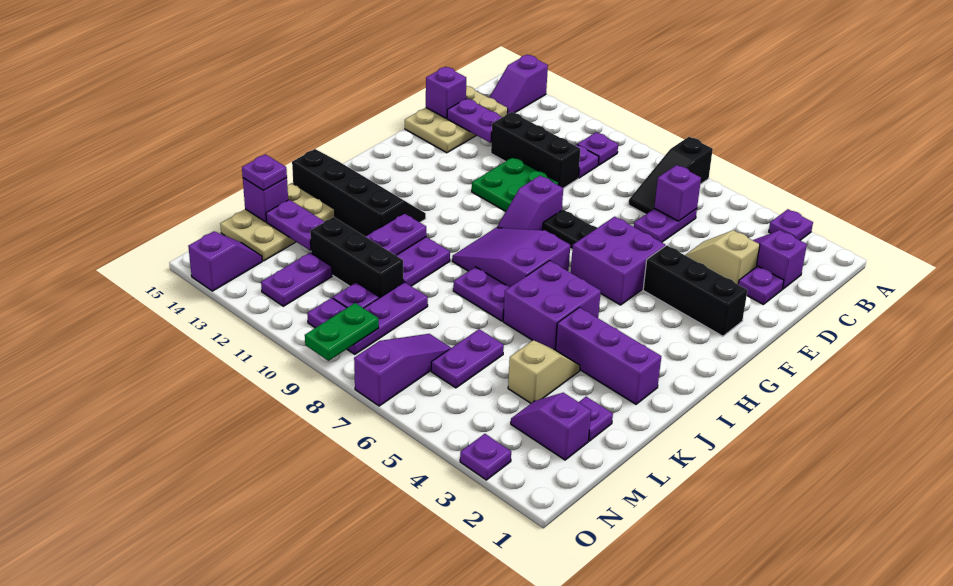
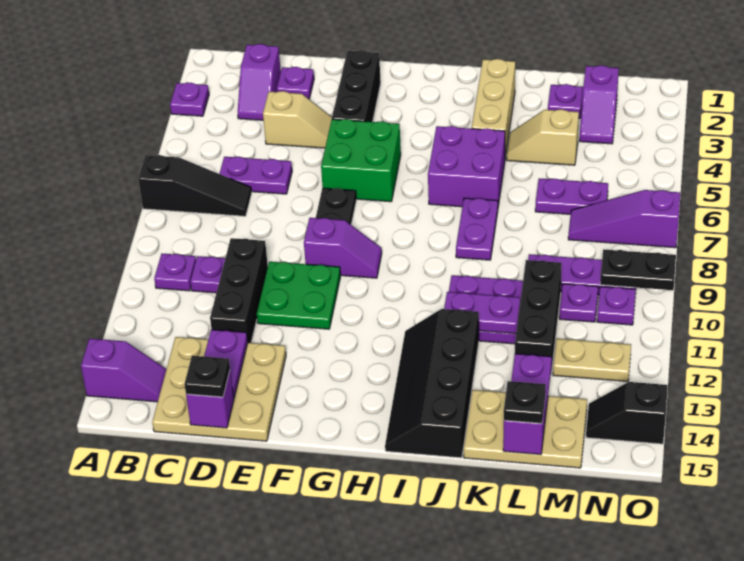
purple brick C6 level 2 -> none
tan plate C14:E15 level 1 -> tan plate C13:E15 level 1
tan slope D3:D4 level 1 top 3 -> tan slope D4:E4 level 1 top D
none -> black plate D15 level 3
purple brick F5:G6 level 1 -> green brick F5:G6 level 1
purple slope H7:I9 level 1 top 7 -> none
purple brick J2:J4 level 1 -> tan brick J2:J4 level 1
purple plate L15 level 3 -> black plate L15 level 3
purple plate M12:N12 level 1 -> tan plate M12:N12 level 1
green plate N9:O9 level 2 -> black plate N9:O9 level 2
purple slope N14:O14 level 1 top O -> black slope N14:O14 level 1 top O
purple plate O3 level 1 -> none

